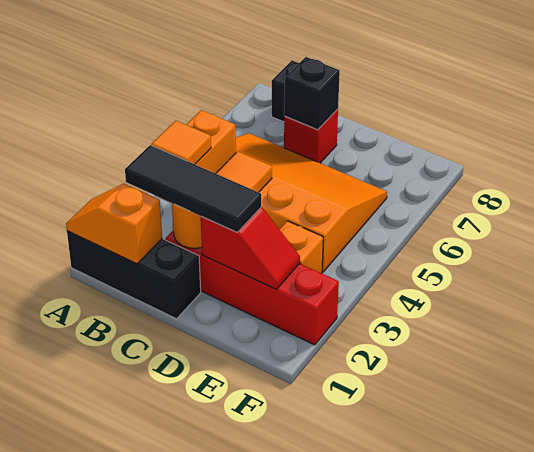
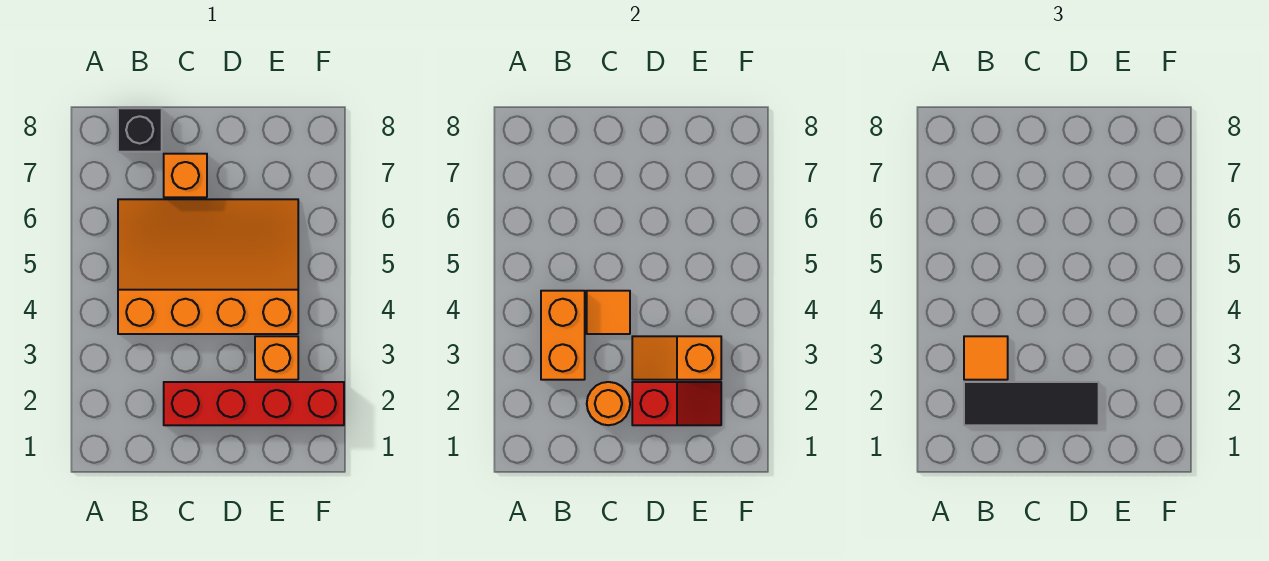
black brick A1:C1 level 1 -> none
orange slope A1:B1 level 2 top B -> orange slope D3:E3 level 2 top E
red brick C7 level 1 -> orange brick C7 level 1
black brick C7 level 2 -> none

